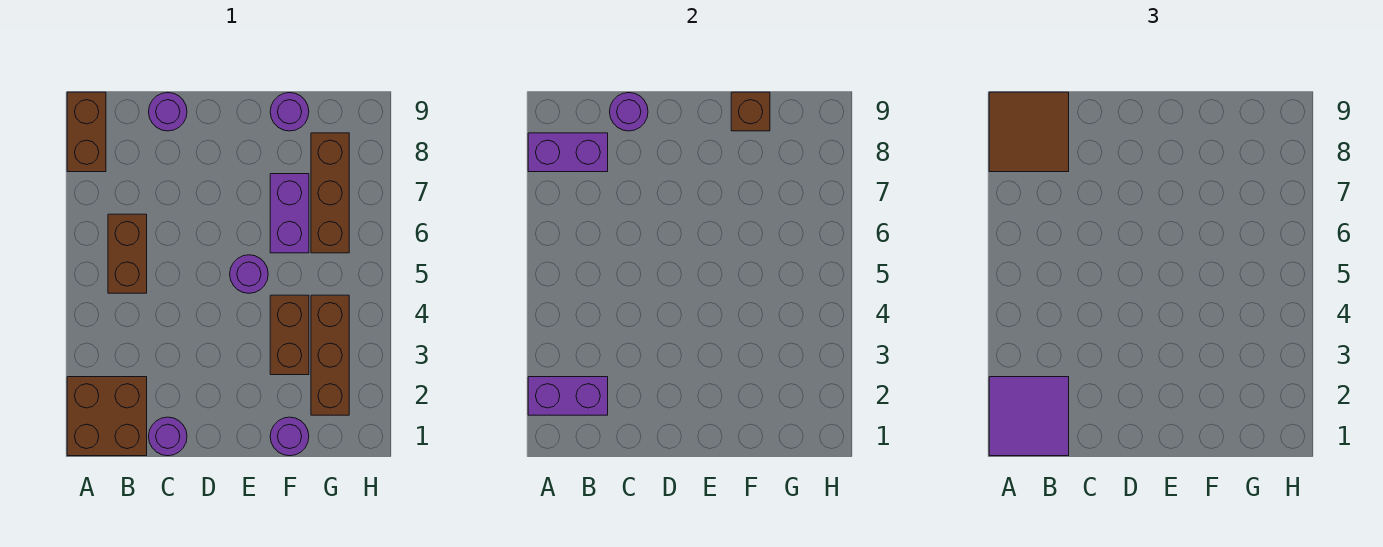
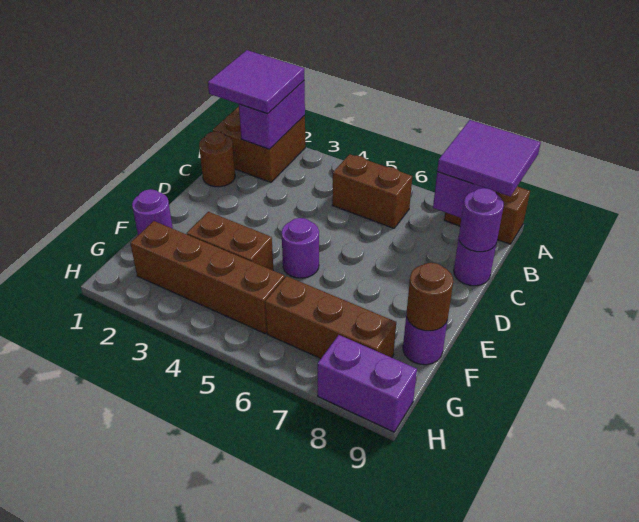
brown tile A8:B9 level 3 -> purple tile A8:B9 level 3
purple round brick C1 level 1 -> brown round brick C1 level 1
purple brick F6:F7 level 1 -> purple brick H8:H9 level 1
brown brick F9 level 2 -> brown round brick F9 level 2
brown brick G2:G4 level 1 -> brown brick G2:G5 level 1

